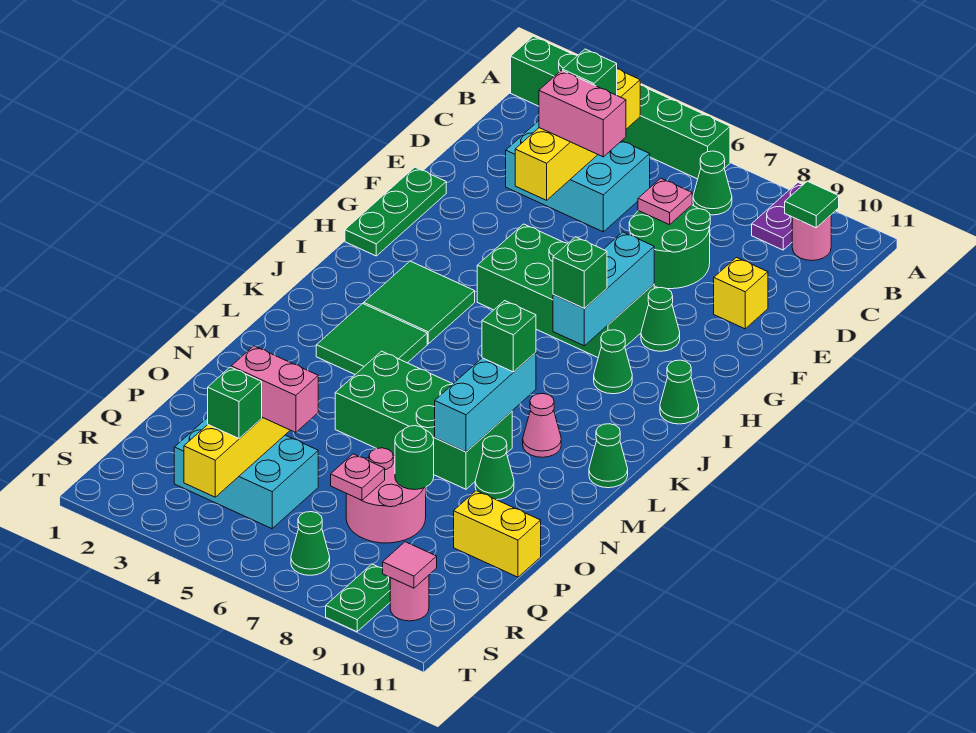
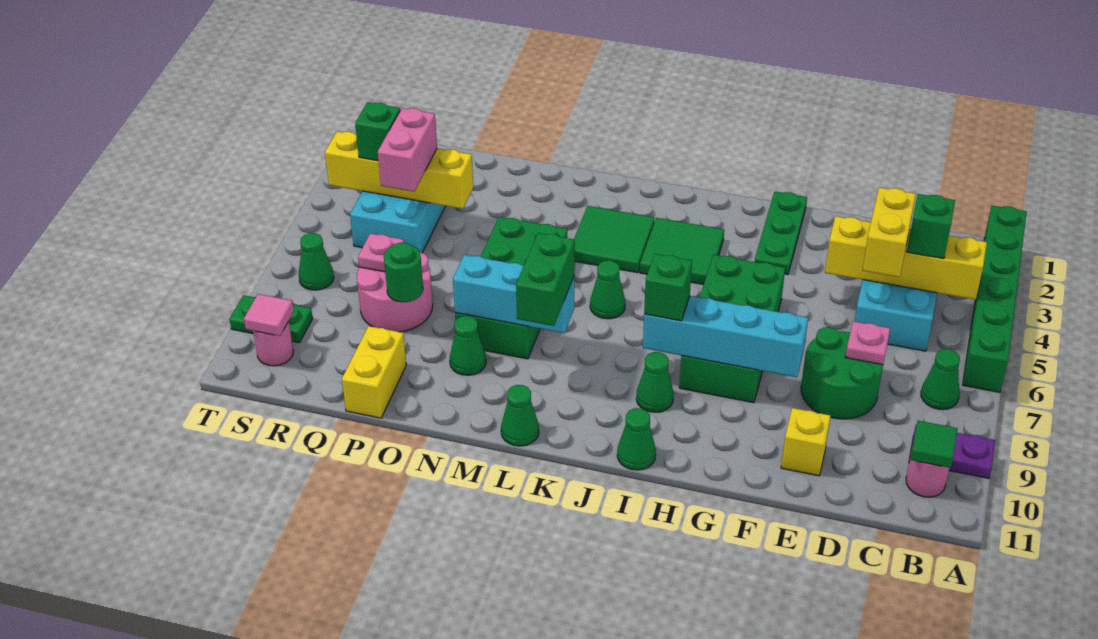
pink brick D4:D5 level 3 -> yellow brick D4:D5 level 3
green plate F1:H1 level 1 -> green plate G1:G3 level 1
cyan brick G8:I8 level 2 -> cyan brick F8:I8 level 2
green cone G9 level 1 -> green cone K6 level 1
green brick L8 level 3 -> green brick L8:L9 level 3
pink cone L9 level 1 -> none

